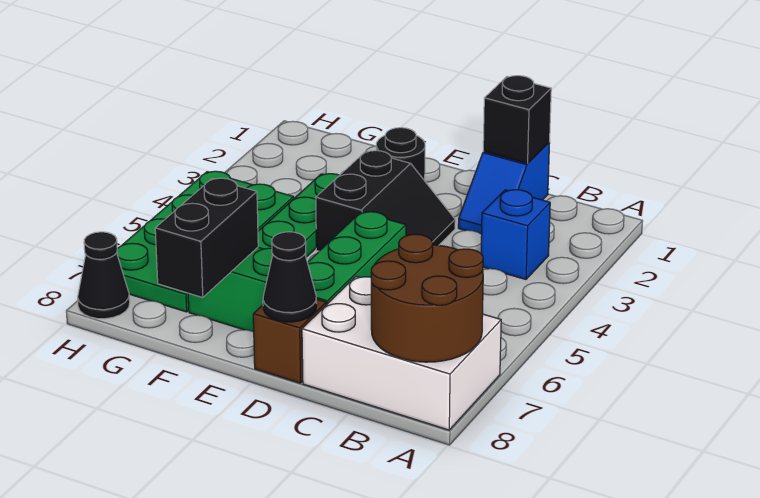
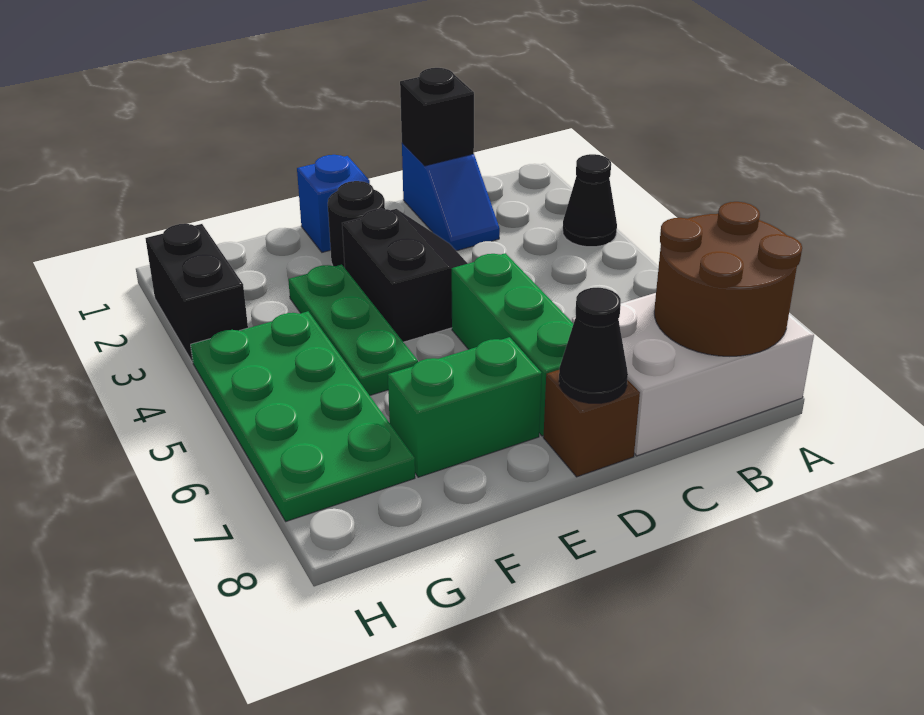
blue brick B3 level 1 -> blue brick E1 level 1
black brick F7:F8 level 2 -> black brick H2:H3 level 1
black cone H8 level 1 -> black cone A3 level 1

